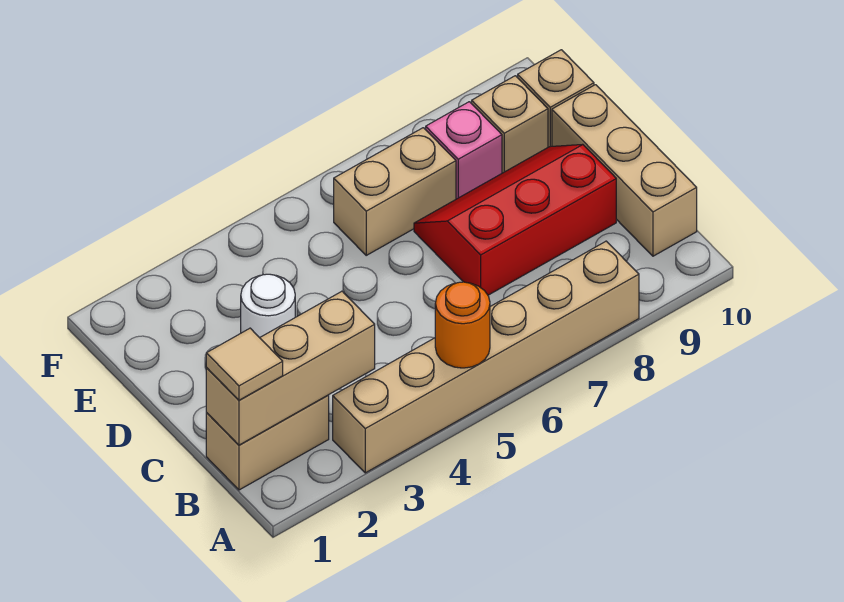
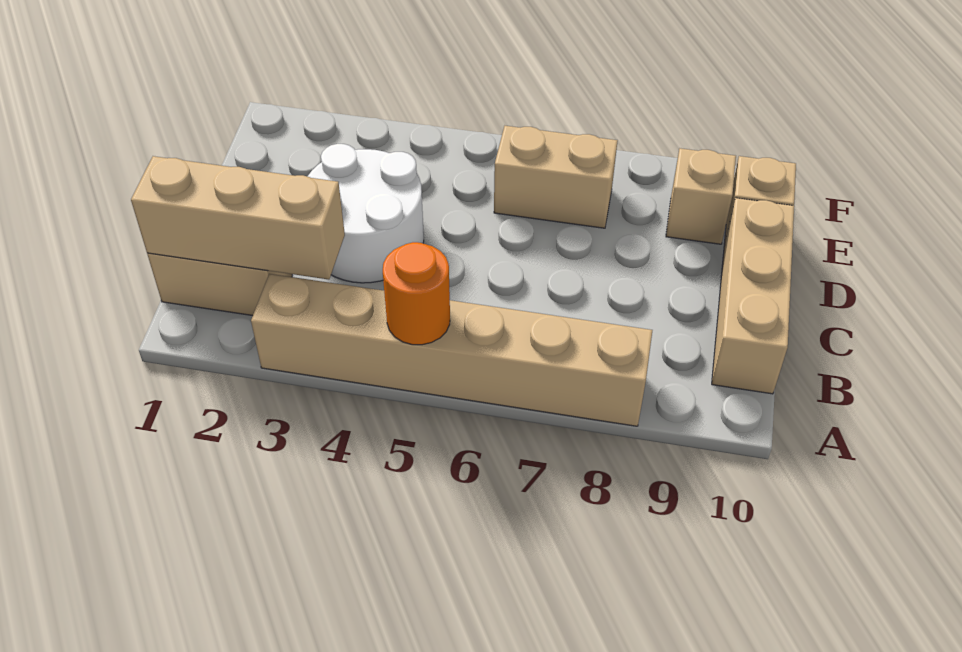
tan tile B1 level 3 -> none
red slope C7:D9 level 1 top C -> none
white round brick D3 level 1 -> white round brick C3:D4 level 1
pink brick E8 level 1 -> none

